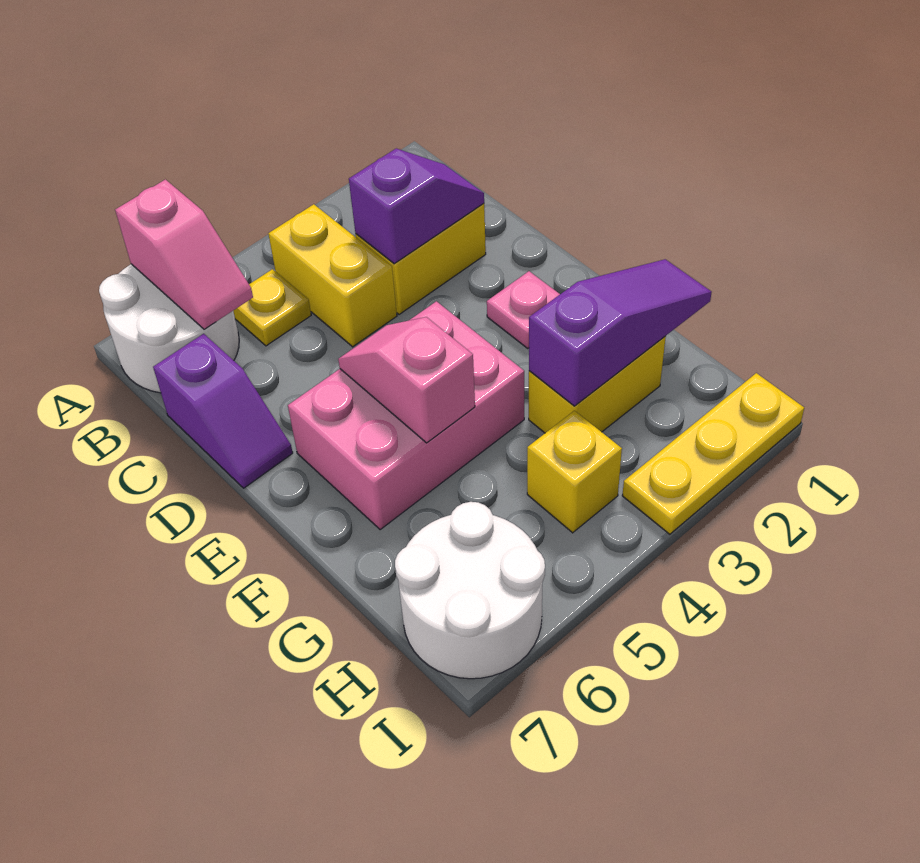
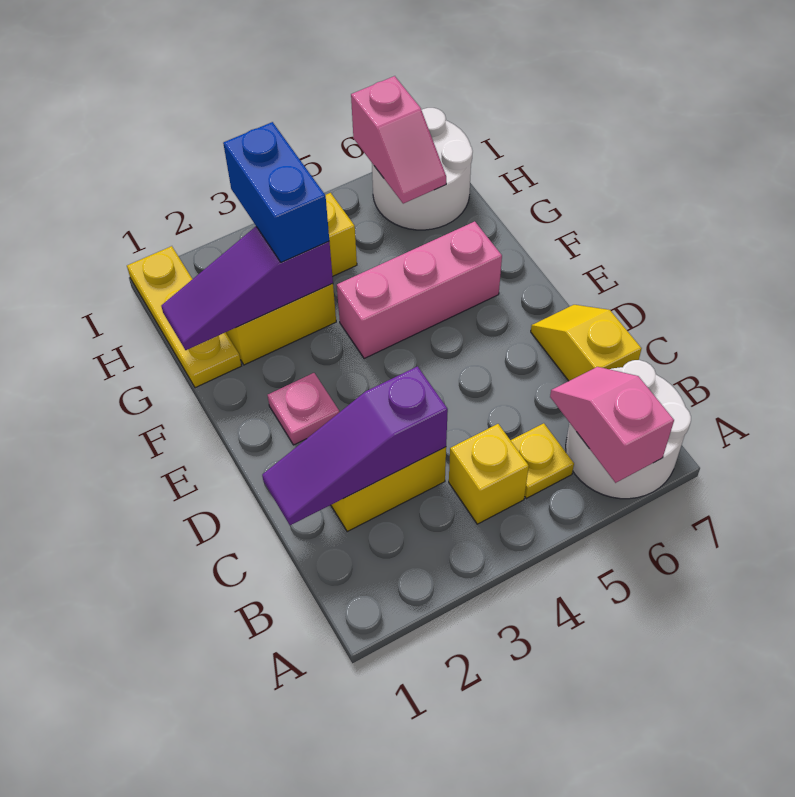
yellow brick B4:C4 level 1 -> yellow brick B4 level 1
purple slope C2:C3 level 2 top 3 -> purple slope C1:C3 level 2 top 3
purple slope C7:D7 level 1 top C -> yellow slope C7:D7 level 1 top C
pink brick E4:F6 level 1 -> pink brick F4:F6 level 1
pink slope E5:F5 level 2 top F -> pink slope H6:I6 level 2 top I
none -> blue brick G3:H3 level 3
yellow plate I1:I3 level 1 -> yellow plate G1:I1 level 1

